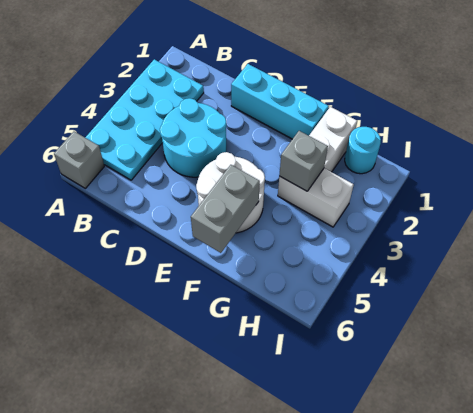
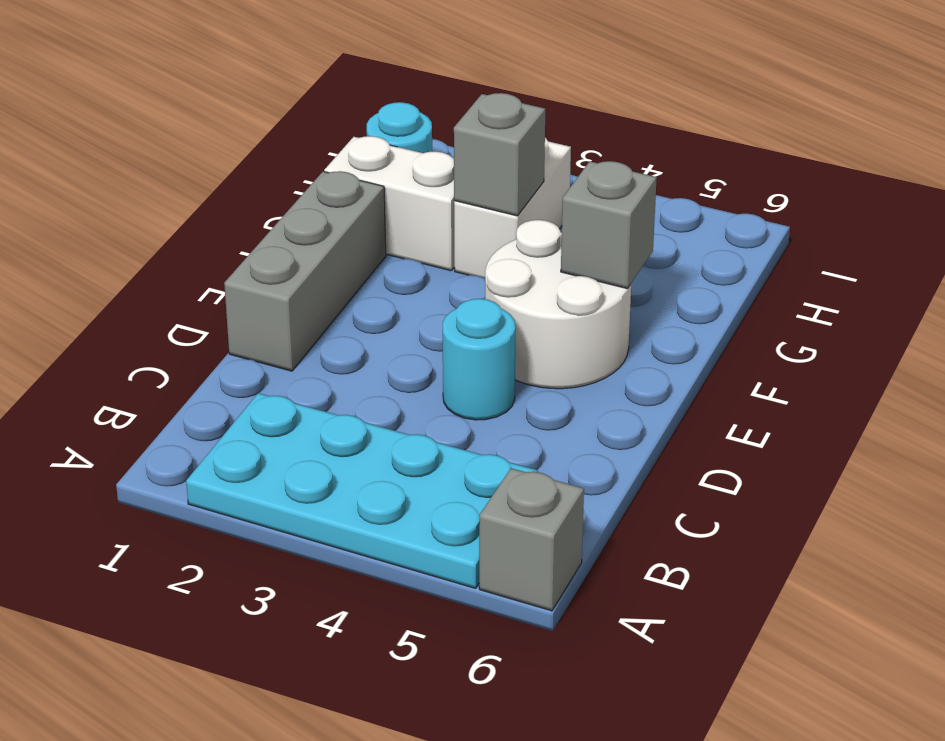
cyan round brick C3:D4 level 1 -> cyan round brick D4 level 1
cyan brick D1:F1 level 1 -> grey brick D1:F1 level 1
grey brick F5:F6 level 2 -> grey brick F5 level 2

